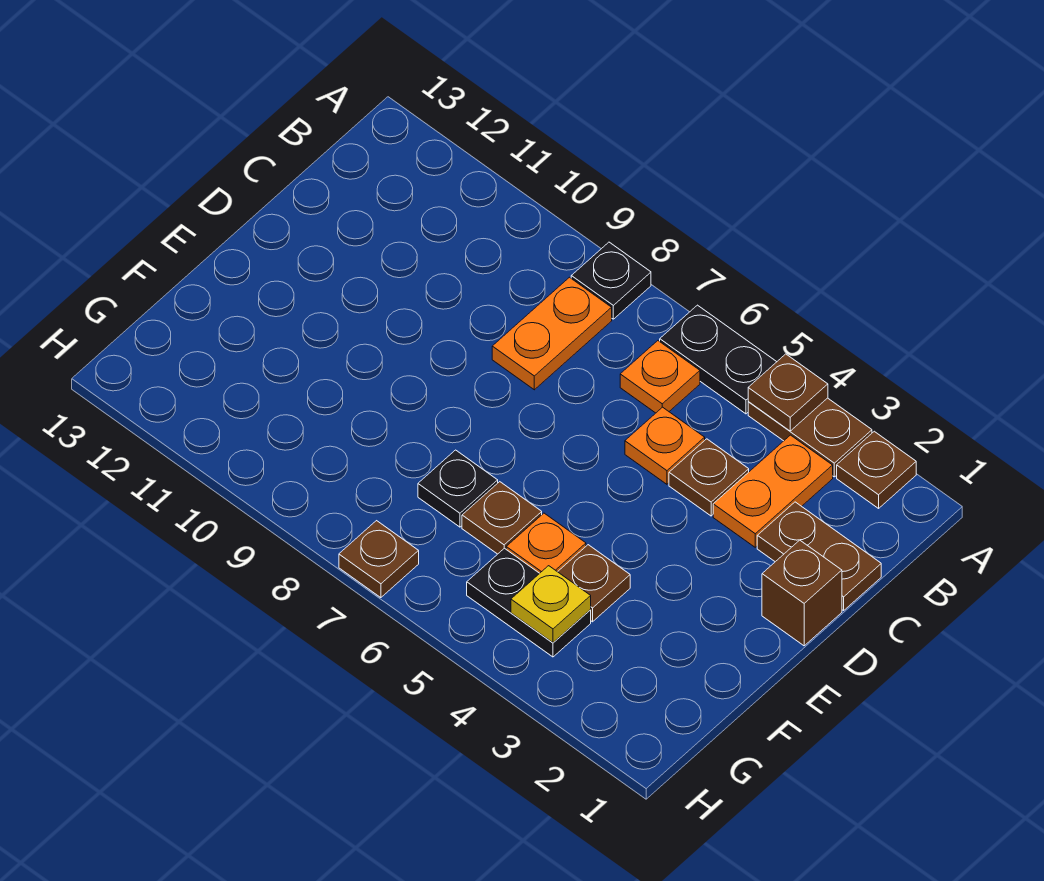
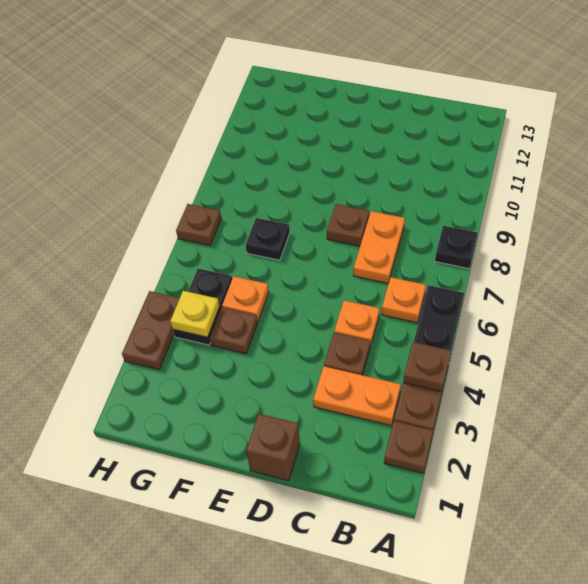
orange plate B8:C8 level 1 -> orange plate C7:C8 level 1
brown plate C1:C2 level 1 -> brown plate H3:H4 level 1
brown plate F6 level 1 -> brown plate D8 level 1

